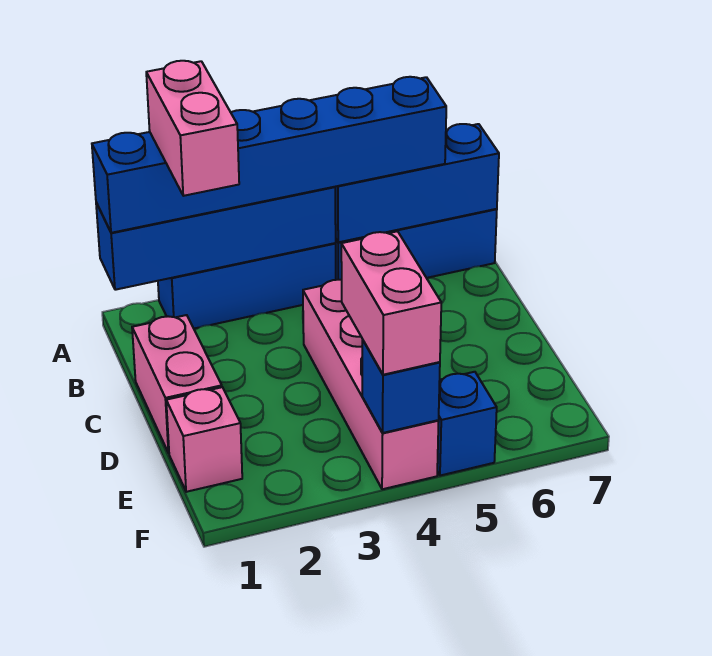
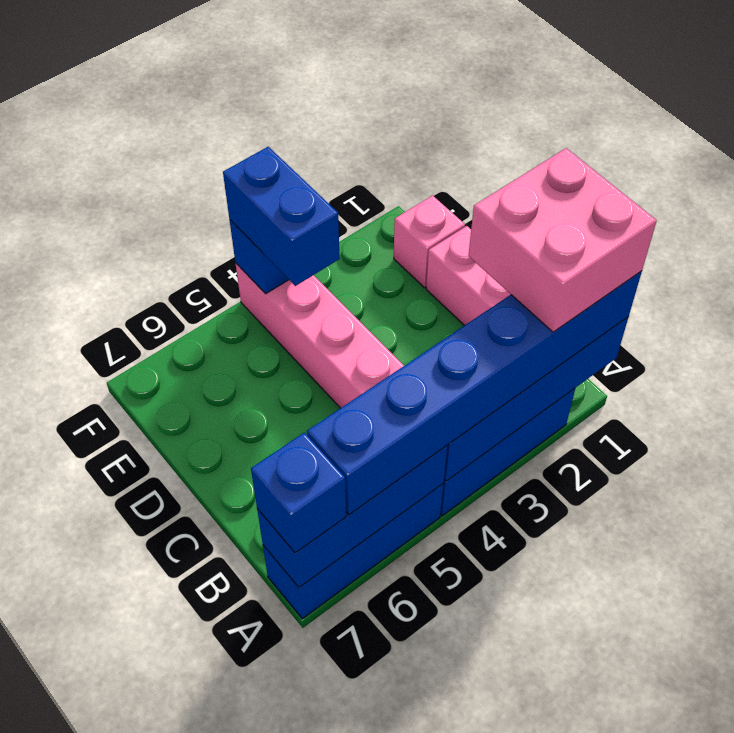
pink brick A2:B2 level 4 -> pink brick A1:B2 level 4
pink brick E4:F4 level 3 -> blue brick E4:F4 level 3
blue brick F5 level 1 -> blue brick A7 level 3

